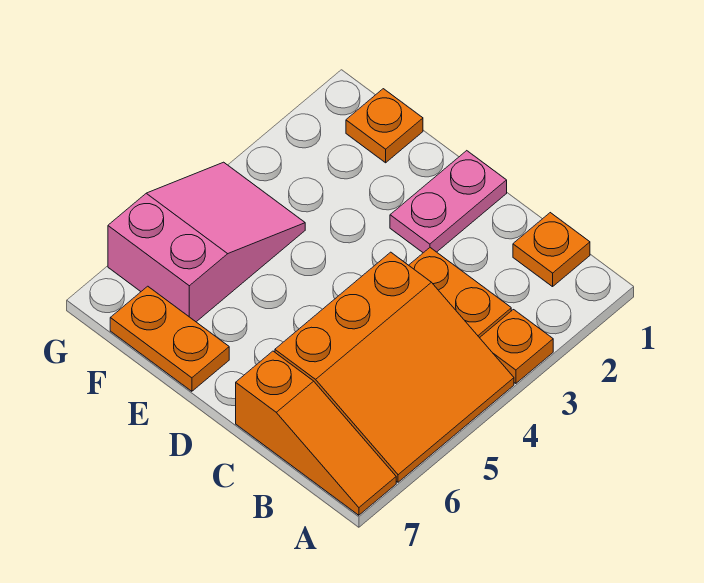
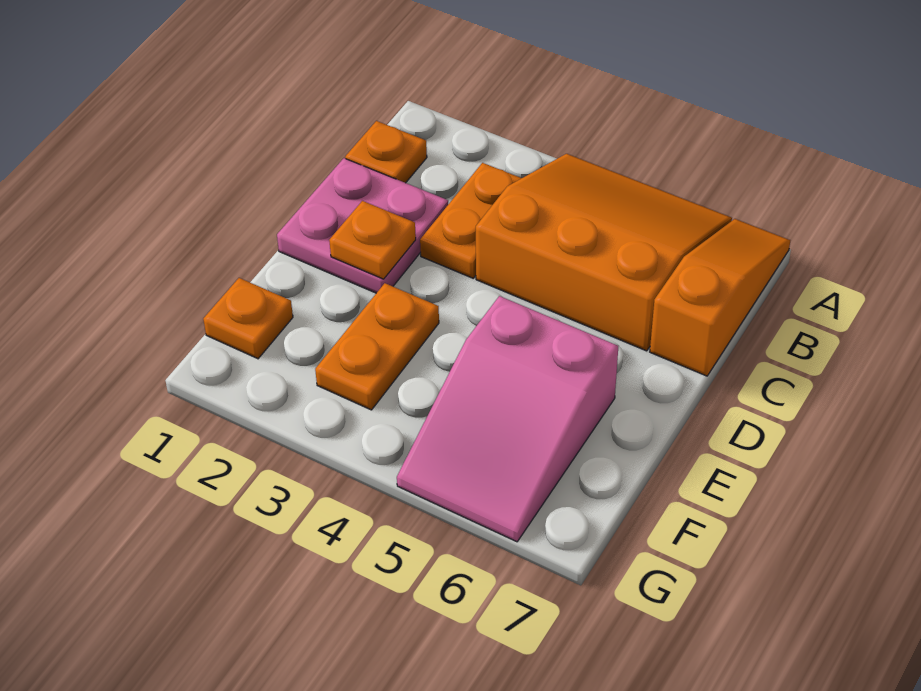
orange plate A3 level 1 -> orange plate D2 level 2
pink plate D1:D2 level 1 -> pink plate C1:D2 level 1
orange plate E7:F7 level 1 -> orange plate E3:F3 level 1
pink slope F4:G6 level 1 top 6 -> pink slope E5:G6 level 1 top E

